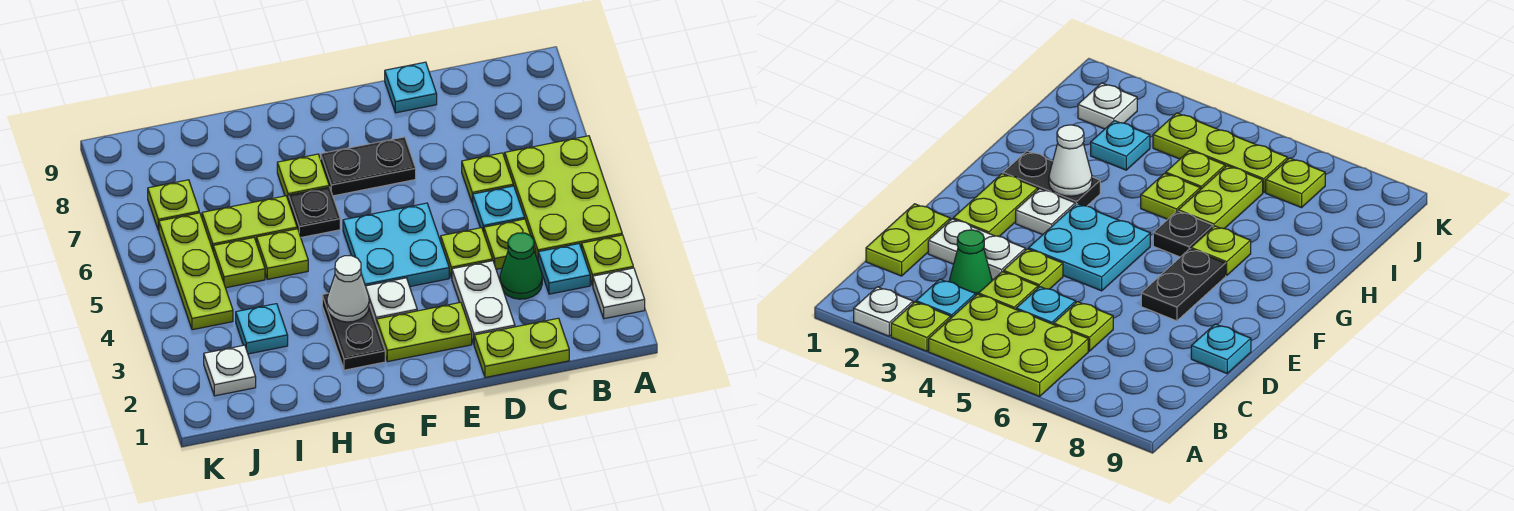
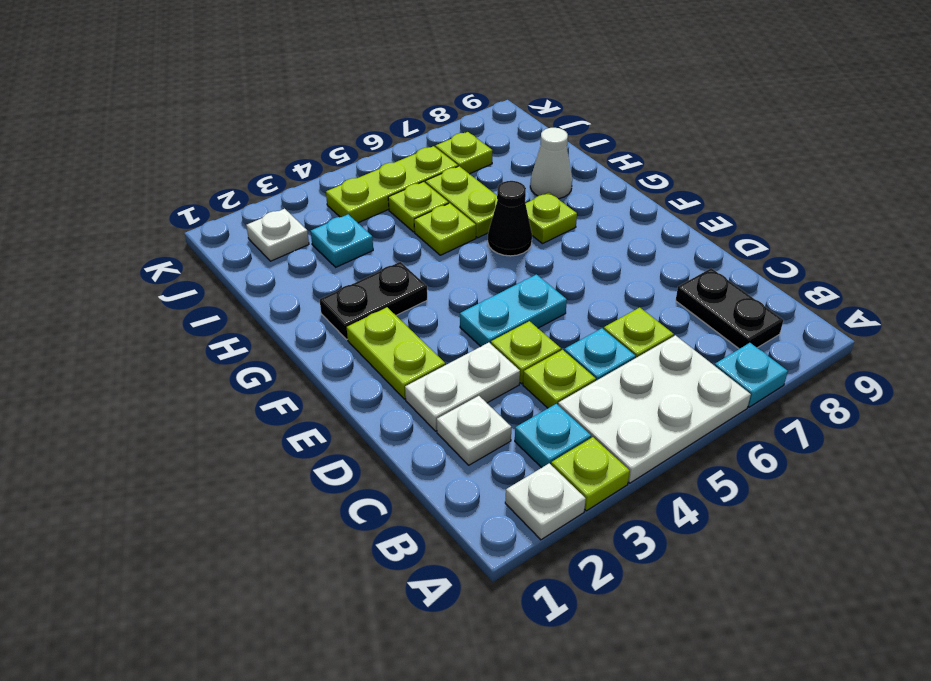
lime plate A4:B6 level 1 -> white plate A4:B6 level 1
lime plate C1:D1 level 1 -> none
green cone C3 level 1 -> none
cyan plate D9 level 1 -> cyan plate A7 level 1
cyan plate E4:F5 level 1 -> cyan plate E4:E5 level 1
black plate E7:F7 level 1 -> black plate B8:C8 level 1
white plate F3 level 1 -> white plate C2 level 1
white cone G3 level 2 -> white cone H8 level 1
black plate G6 level 1 -> black cone G6 level 1

